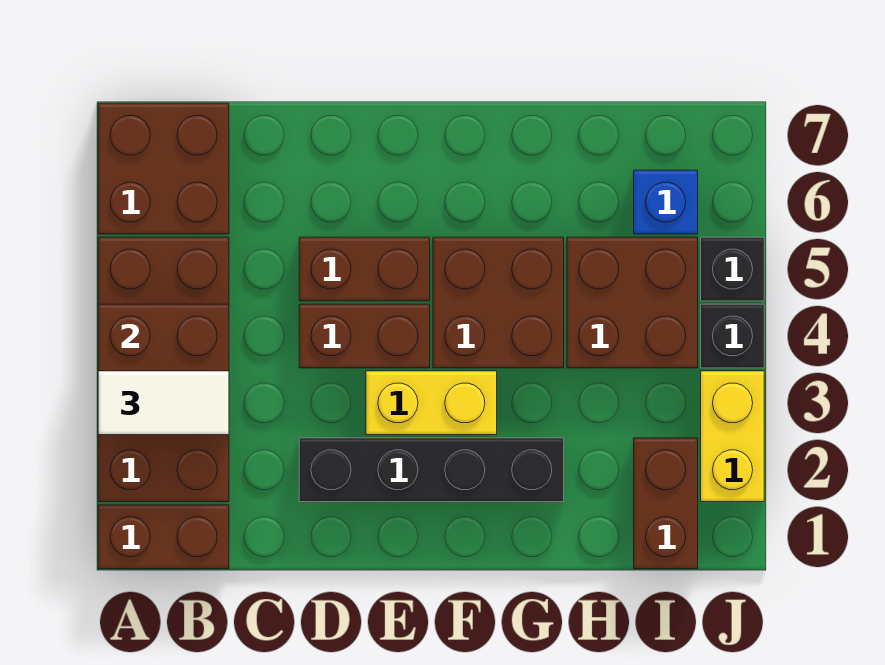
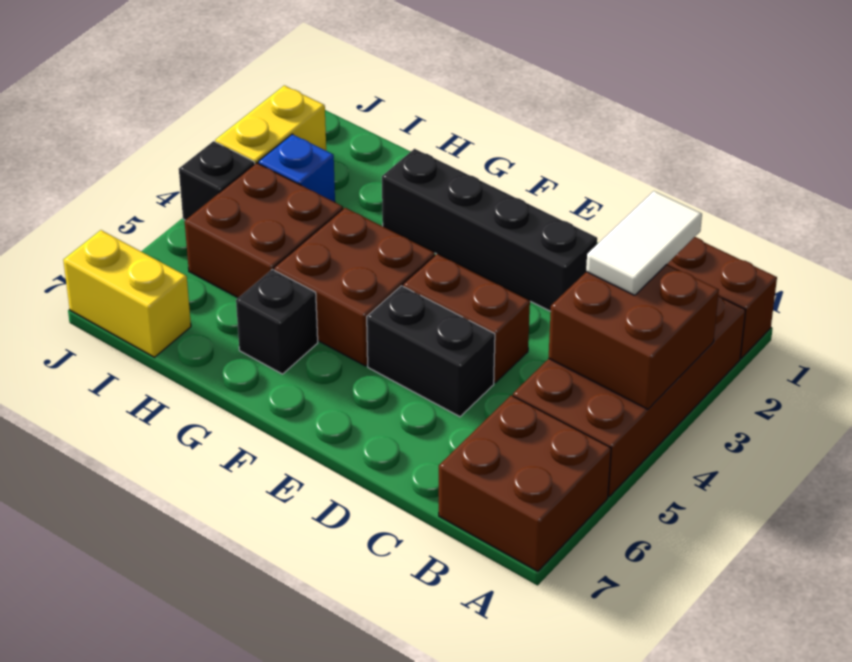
white tile A3:B3 level 3 -> white tile B2:B3 level 3
brown brick D5:E5 level 1 -> black brick D5:E5 level 1
yellow brick E3:F3 level 1 -> yellow brick I7:J7 level 1
brown brick I1:I2 level 1 -> none
blue brick I6 level 1 -> blue brick I3 level 1
black brick J5 level 1 -> black brick G6 level 1

